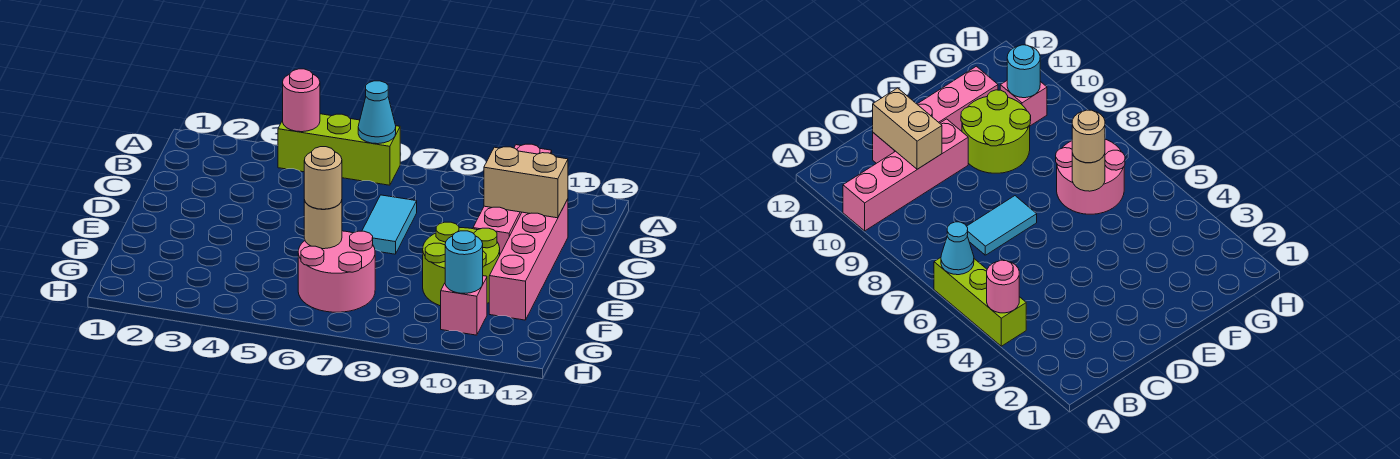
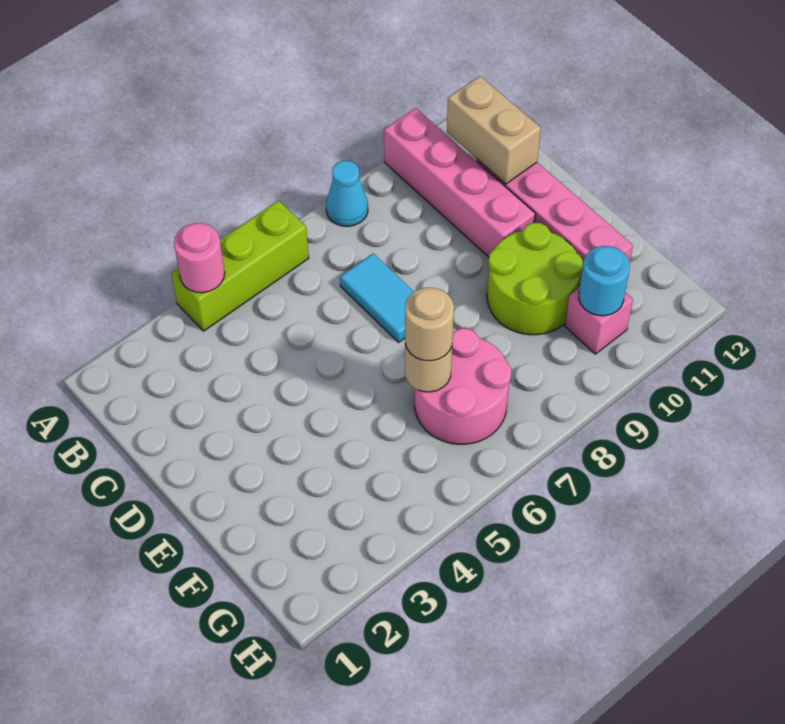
cyan cone A6 level 2 -> cyan cone A8 level 1
tan brick C10:C11 level 2 -> tan brick B11:C11 level 2

